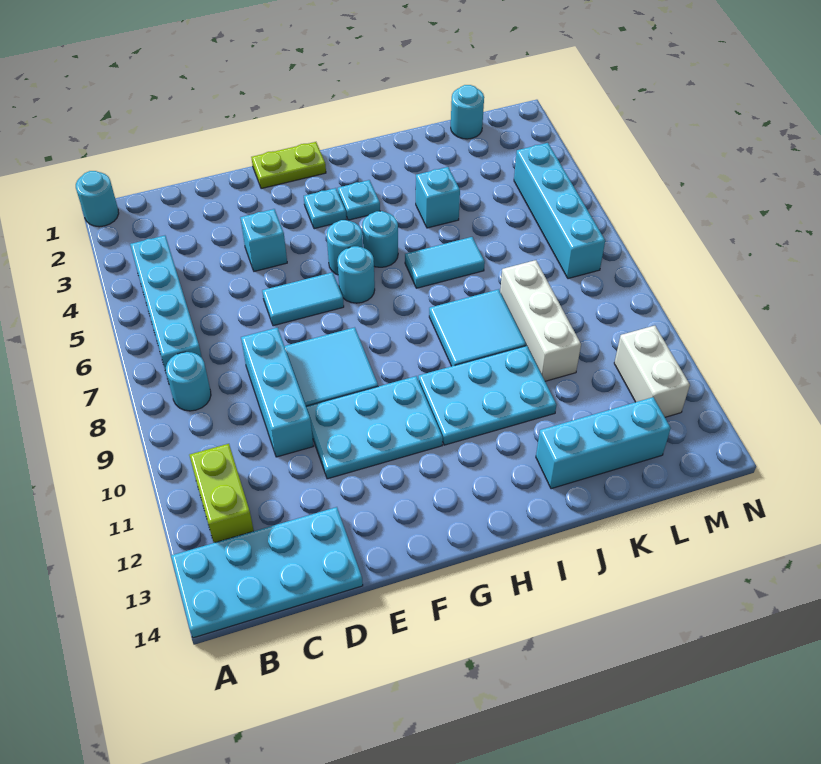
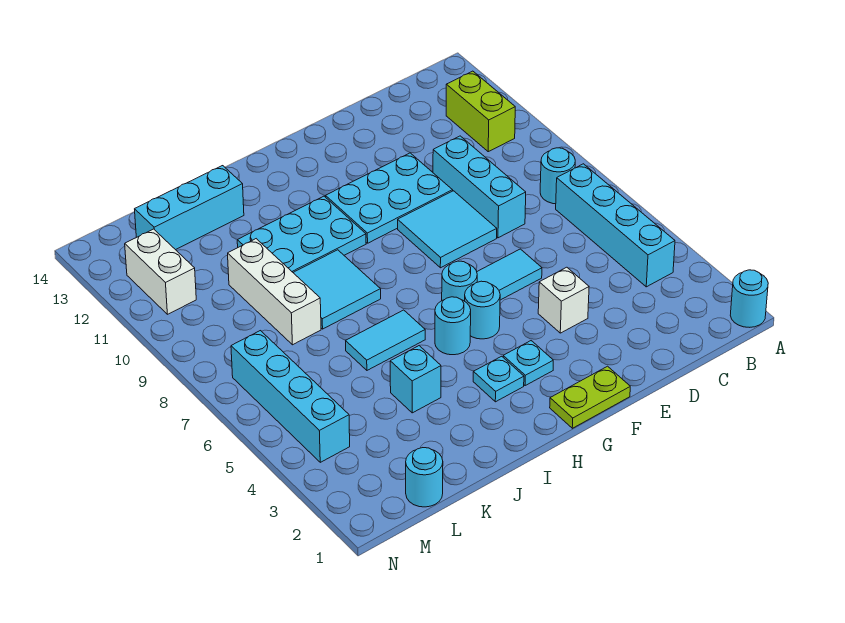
cyan plate A13:D14 level 1 -> none
cyan brick E4 level 1 -> white brick E4 level 1

